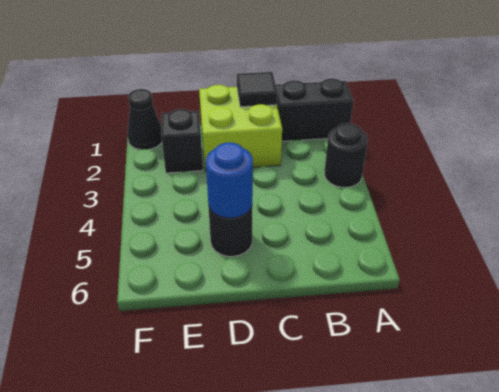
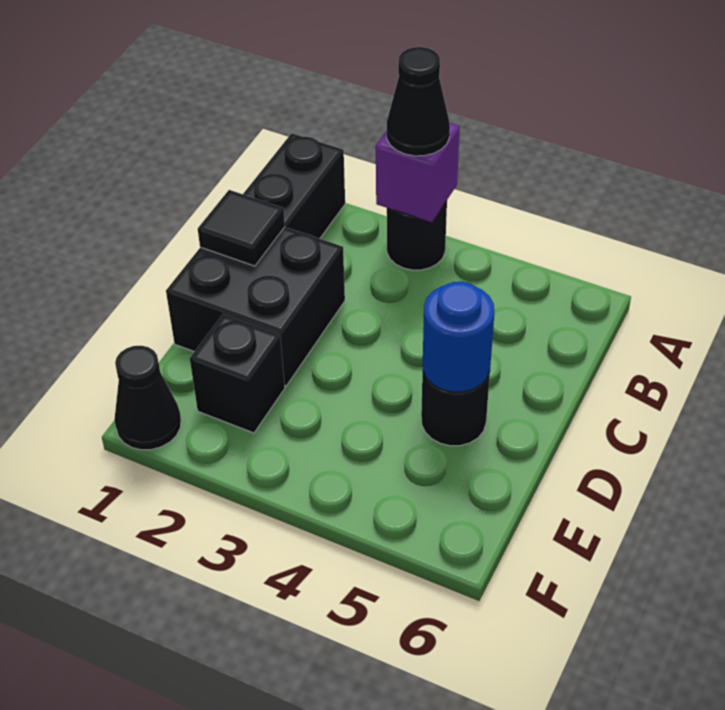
none -> purple brick A3 level 2
none -> black cone A3 level 3
lime brick C1:D2 level 1 -> black brick C1:D2 level 1

